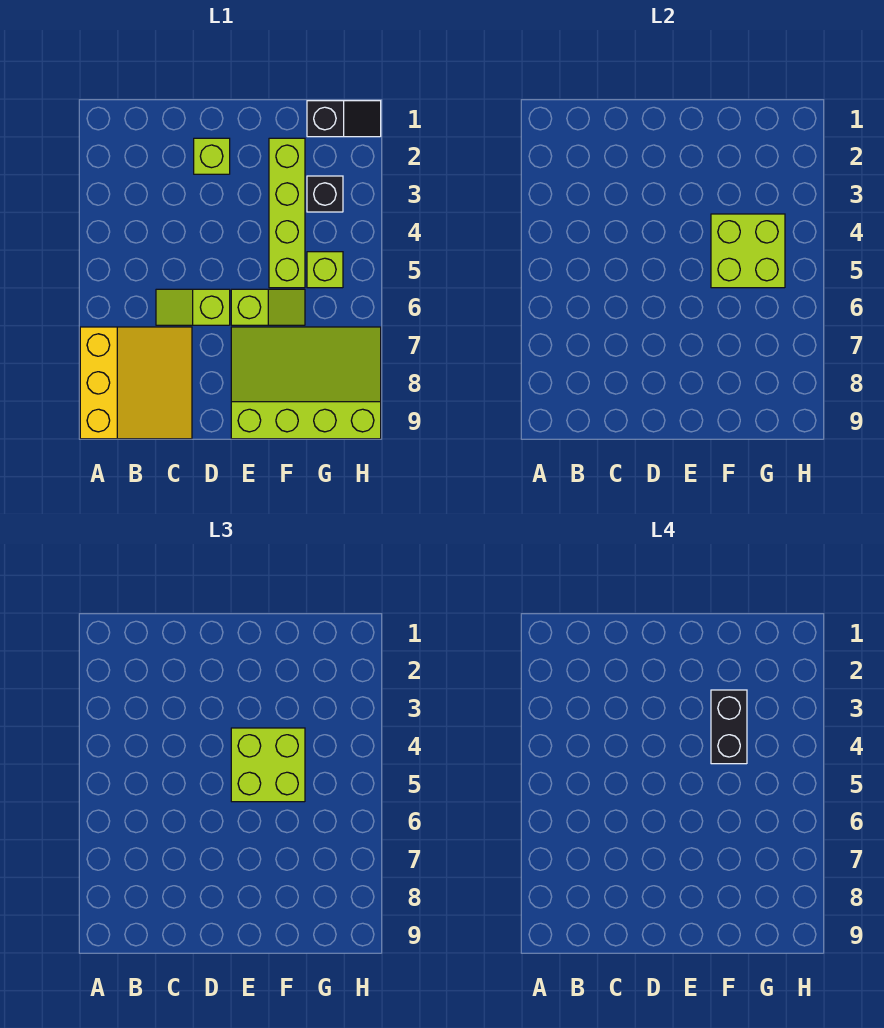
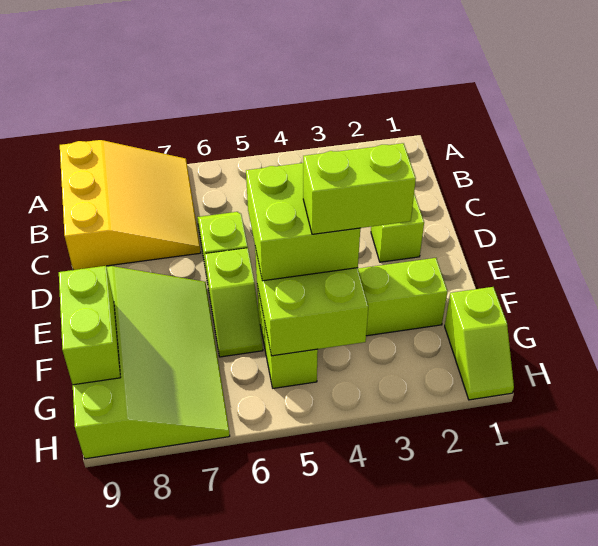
yellow slope A7:C9 level 1 top A -> yellow slope A7:C9 level 1 top 9
black brick F3:F4 level 4 -> lime brick F3:F4 level 4
none -> lime brick F9:G9 level 2
black slope G1:H1 level 1 top G -> lime slope G1:H1 level 1 top G
black brick G3 level 1 -> none

